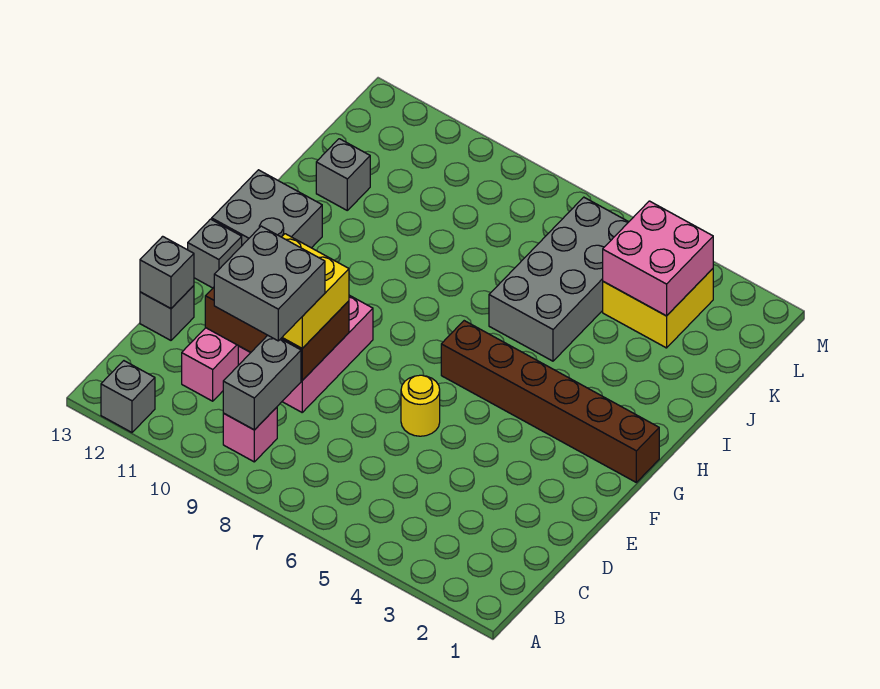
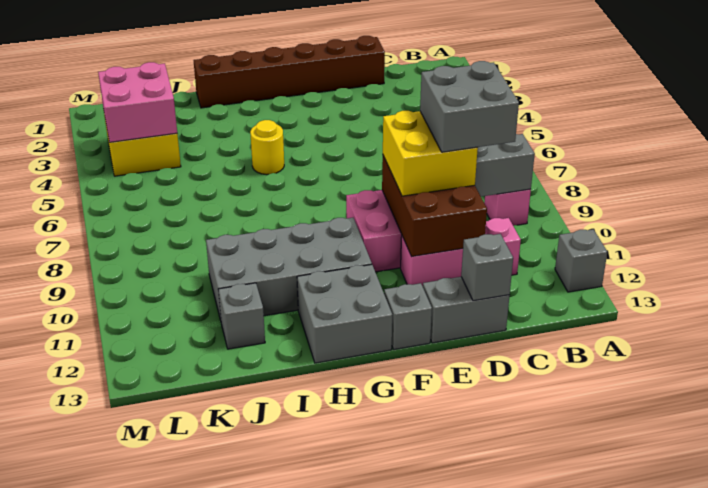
grey brick D13 level 1 -> grey brick D13:E13 level 1
yellow round brick E6 level 1 -> yellow round brick H5 level 1
brown brick G1:G6 level 1 -> brown brick D1:I1 level 1
grey brick I5:L6 level 1 -> grey brick G10:J11 level 1

